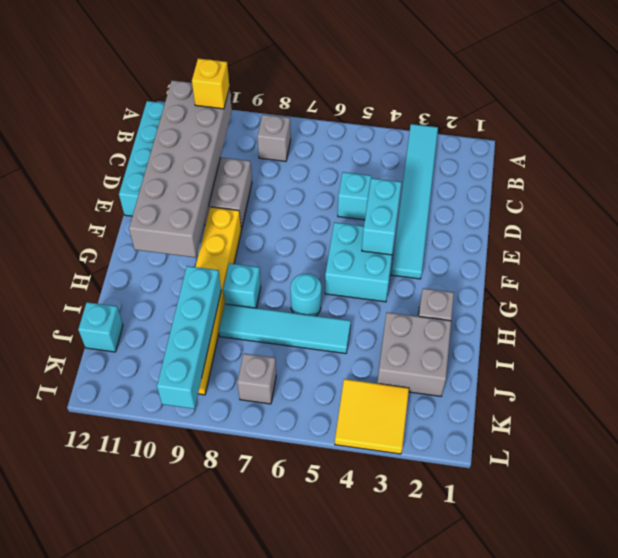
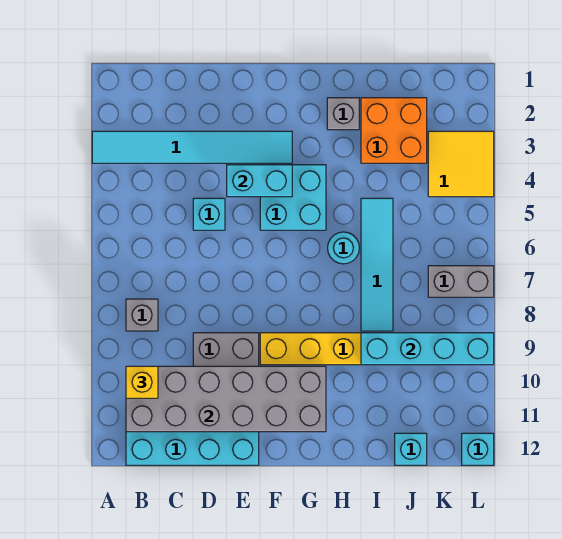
cyan brick H8 level 1 -> cyan brick L12 level 1
grey brick I2:J3 level 1 -> orange brick I2:J3 level 1
grey brick K7 level 1 -> grey brick K7:L7 level 1

